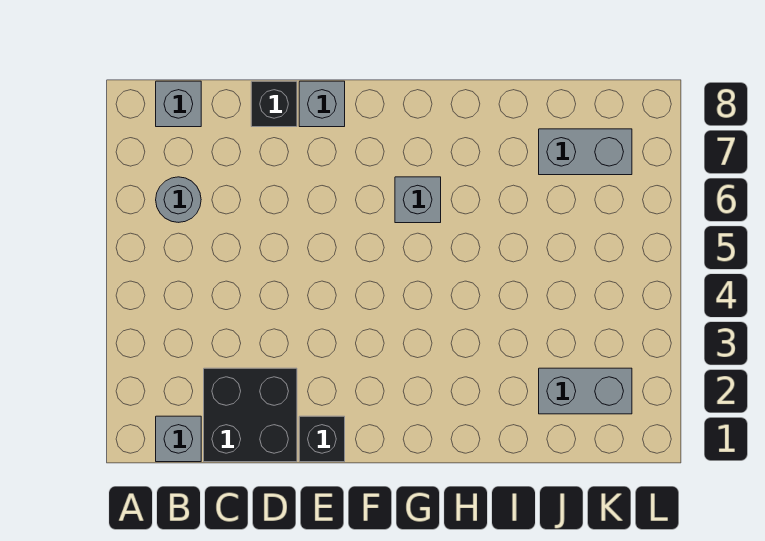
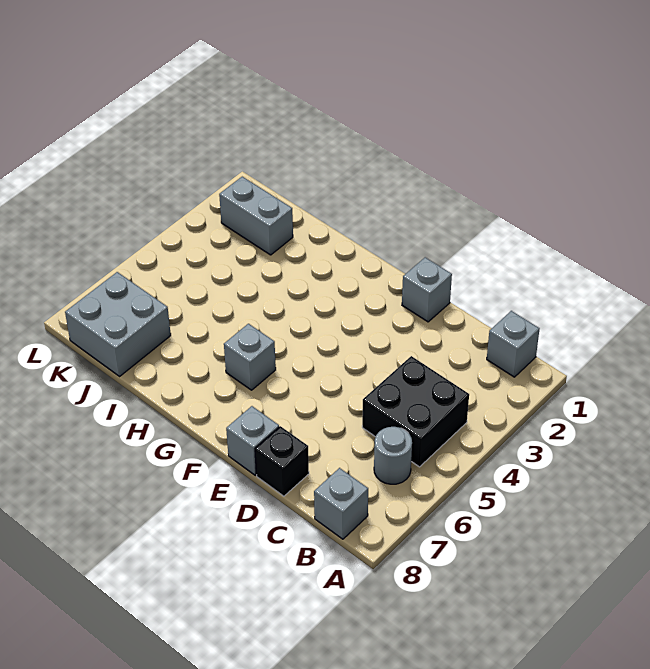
black brick C1:D2 level 1 -> black brick B4:C5 level 1
black brick E1 level 1 -> grey brick E1 level 1
grey brick J7:K7 level 1 -> grey brick J7:K8 level 1

